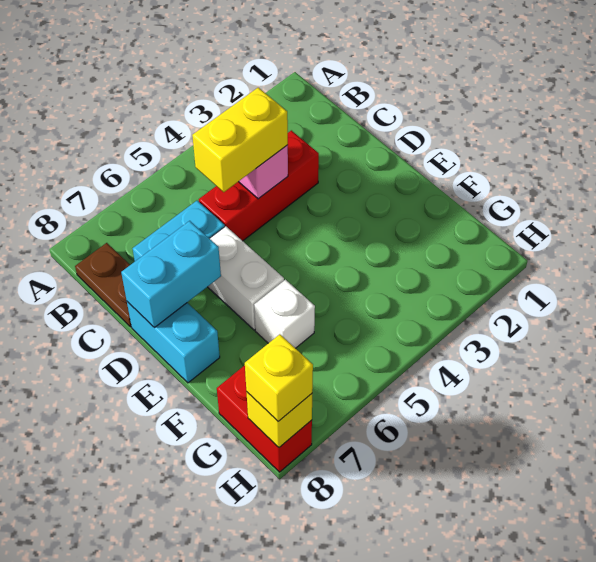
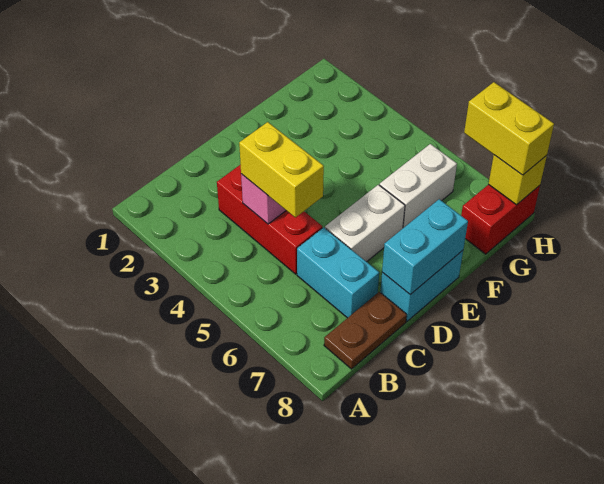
cyan brick D7:D8 level 2 -> cyan brick D8:E8 level 2
white brick F6 level 1 -> white brick F6:G6 level 1
yellow brick H8 level 3 -> yellow brick H7:H8 level 3

